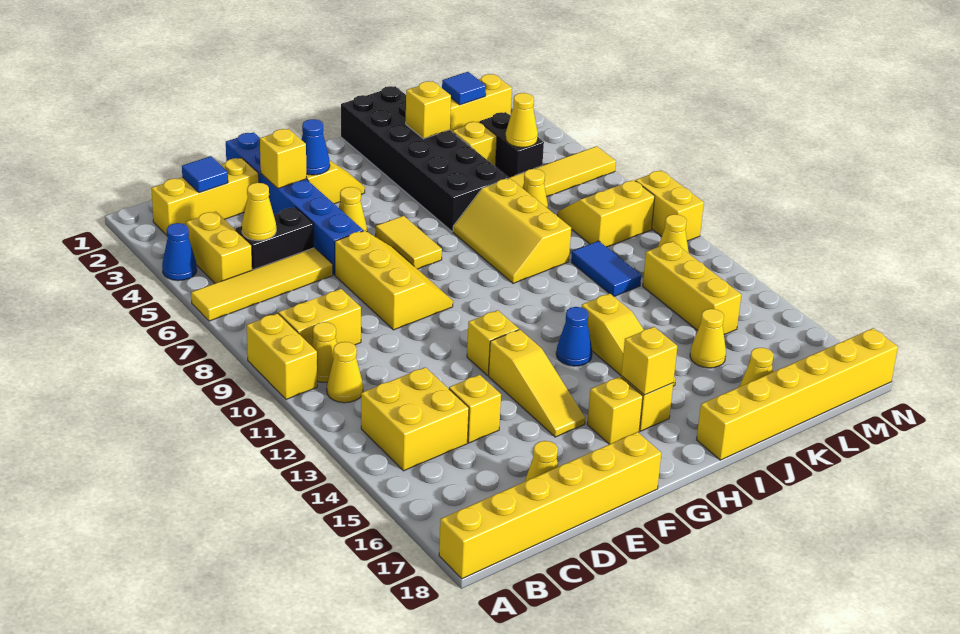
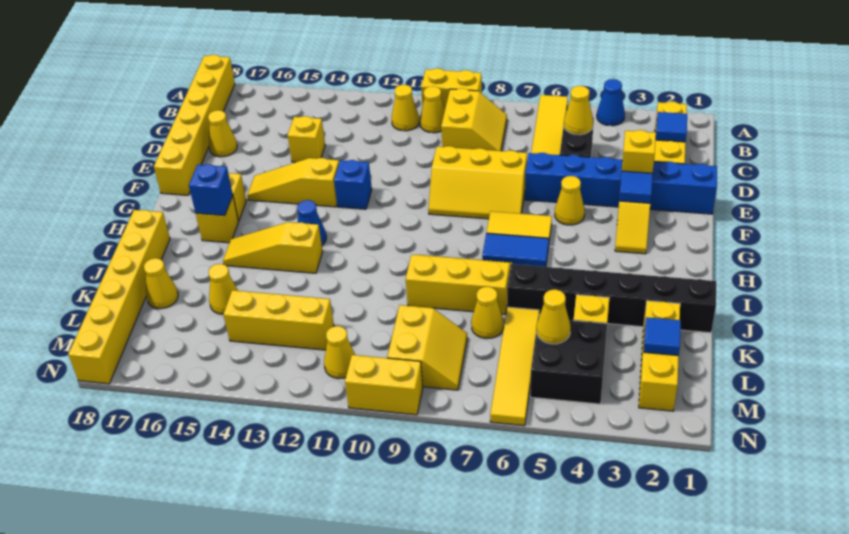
yellow brick B4:B5 level 1 -> none
yellow brick B13:C14 level 1 -> none
blue cone F3 level 2 -> blue tile F3 level 2
yellow brick F12 level 1 -> blue brick F12 level 1
yellow brick H16 level 2 -> blue brick H16 level 2
black brick I1:J6 level 1 -> black brick J1:J6 level 1
yellow brick J3 level 2 -> none
blue tile K10:K11 level 1 -> blue tile H6:H7 level 1
black brick L4:L5 level 1 -> black brick L4:M5 level 1

